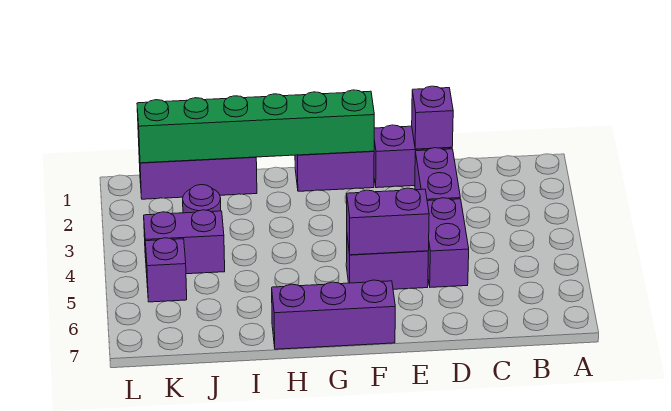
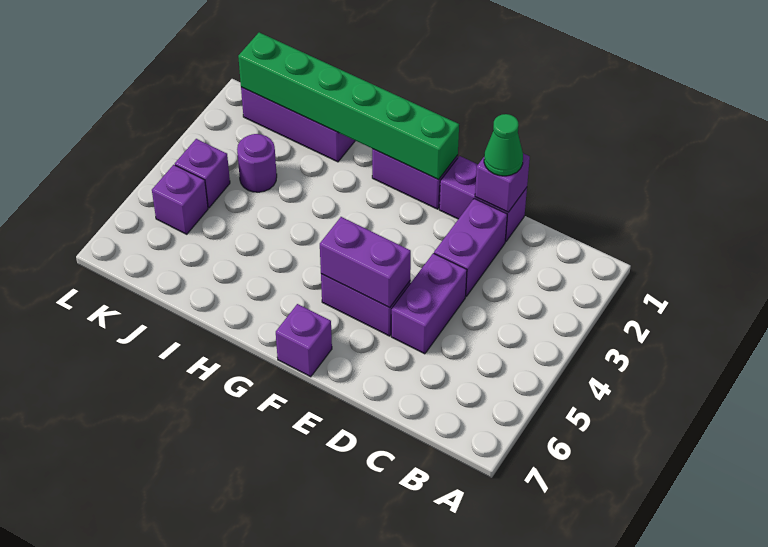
none -> green cone D1 level 3
purple brick F7:H7 level 1 -> purple brick F7 level 1
purple brick J4:K4 level 1 -> purple brick K4 level 1

